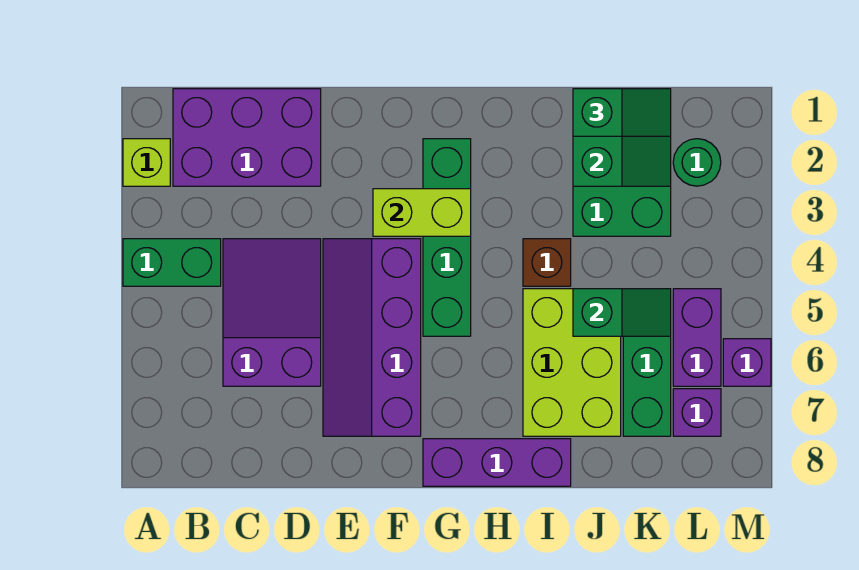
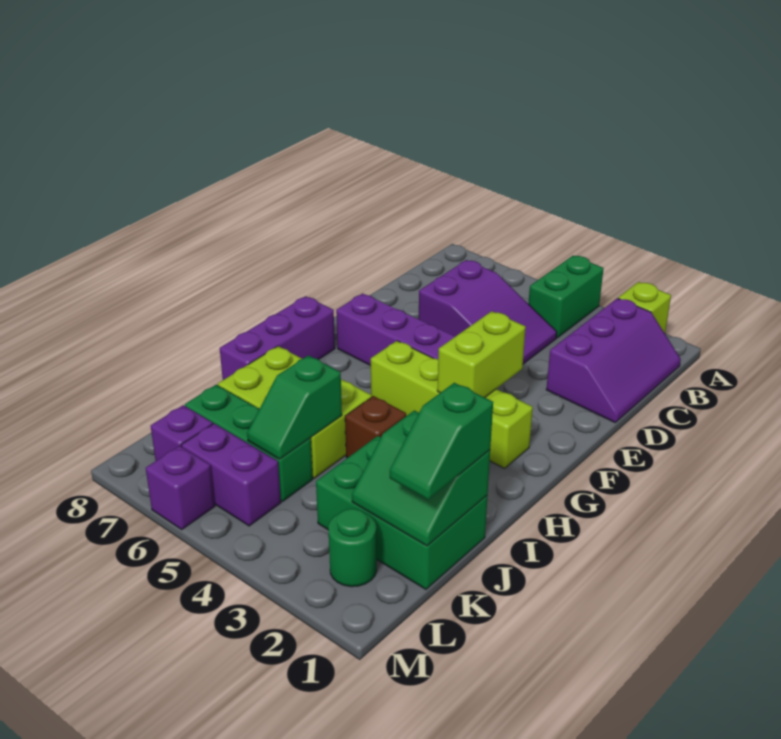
purple brick B1:D2 level 1 -> purple slope B1:D2 level 1 top 2
green brick G2:G5 level 1 -> lime brick G2:G5 level 1

